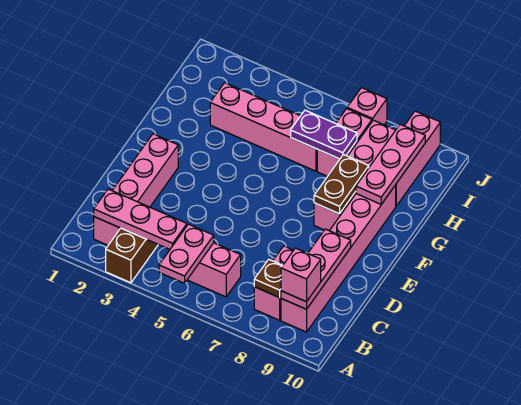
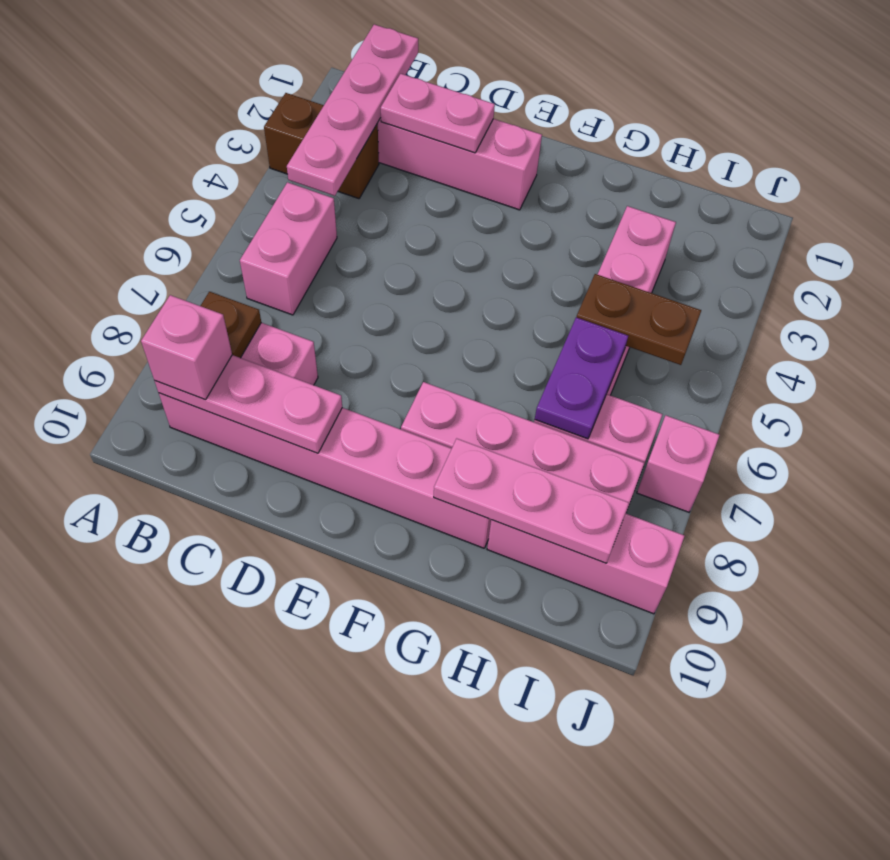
pink plate A5:B5 level 2 -> pink plate C2:D2 level 2
pink plate B2:B4 level 2 -> pink plate B1:B4 level 2
brown plate F8:G8 level 2 -> brown plate H5:I5 level 2

